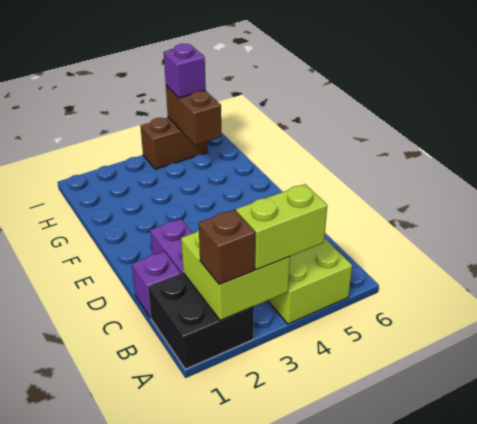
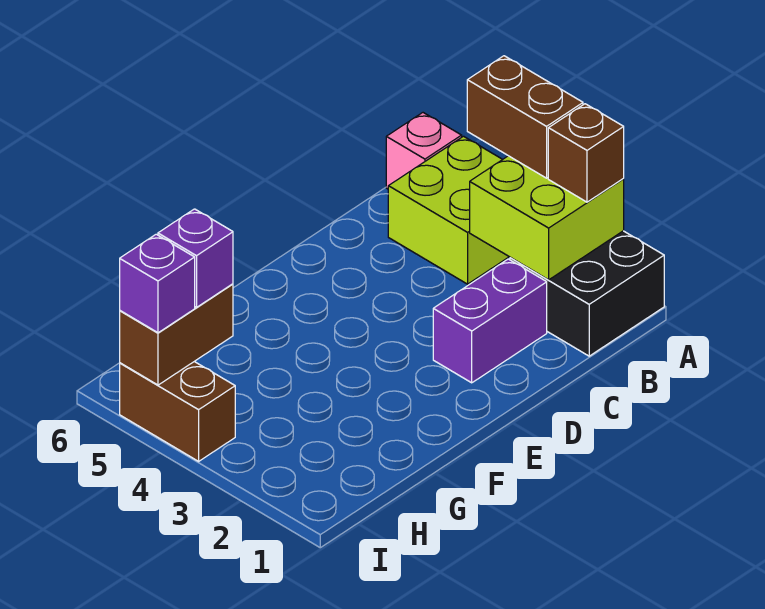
lime brick A3:A4 level 3 -> brown brick A3:A4 level 3
none -> pink brick A6 level 1
purple brick C1 level 1 -> purple brick H5 level 3

